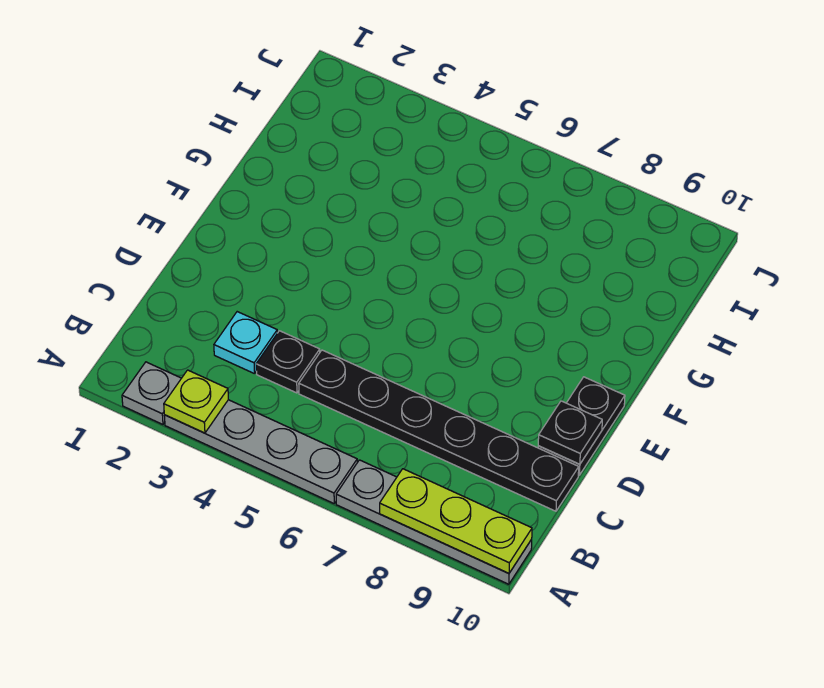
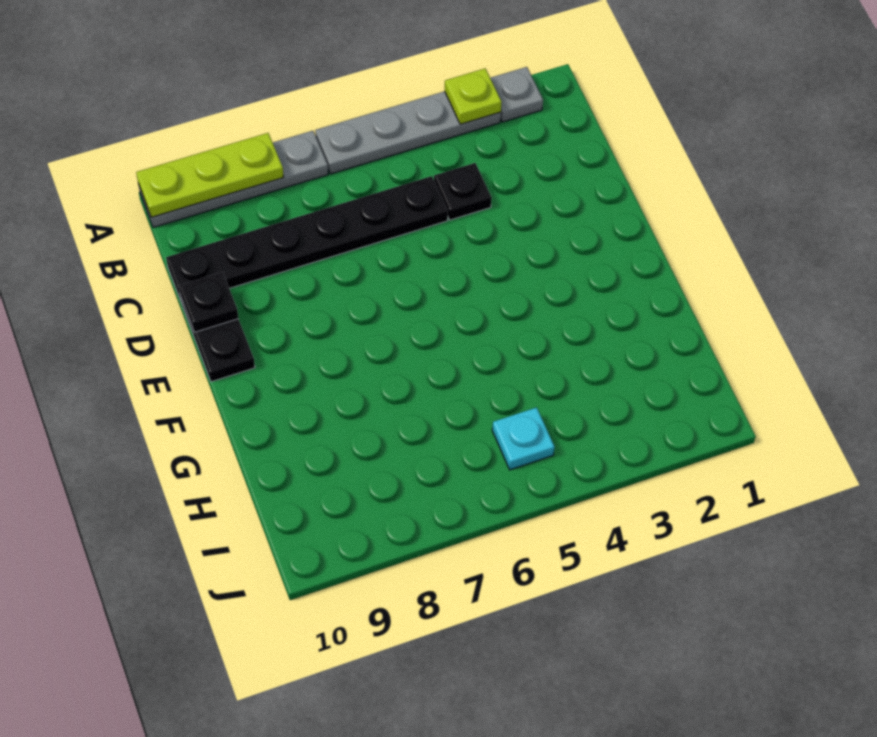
cyan plate C3 level 1 -> cyan plate I5 level 1

